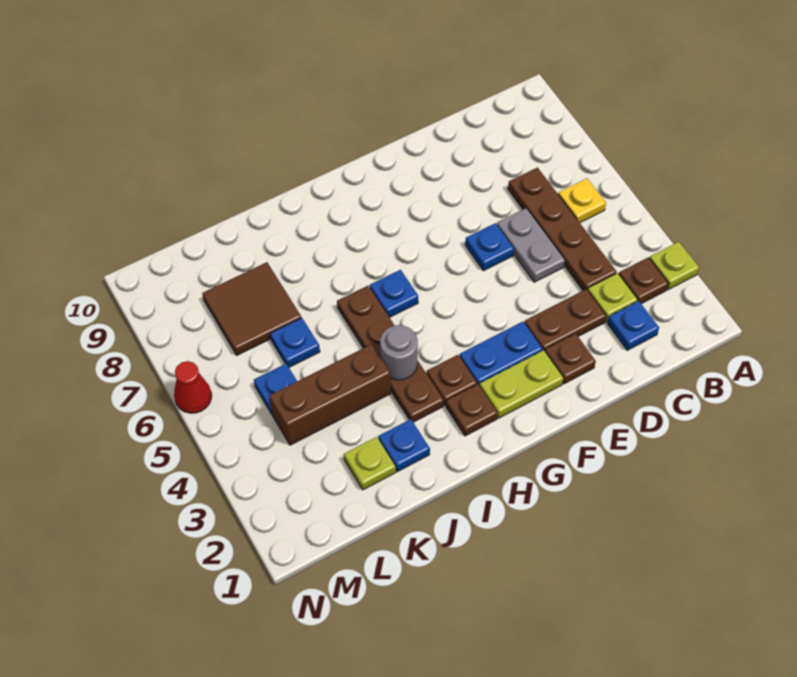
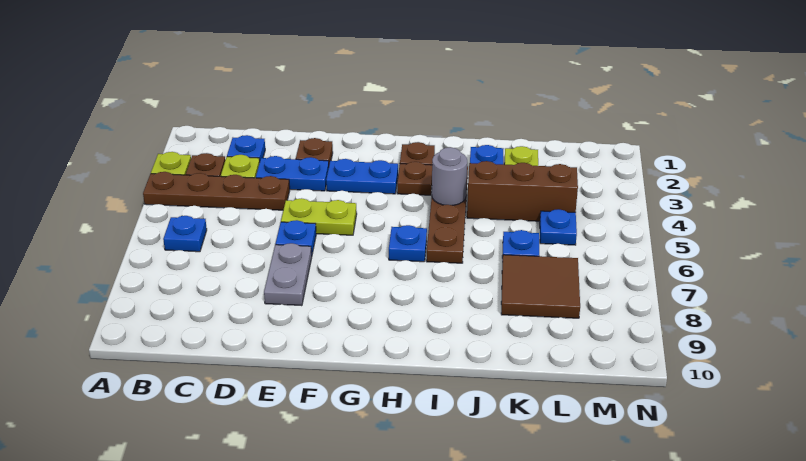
yellow plate B6 level 1 -> blue plate B6 level 1
brown plate C4:C7 level 1 -> brown plate A4:D4 level 1
brown plate D3:E3 level 1 -> blue plate D3:E3 level 1
grey plate D5:D6 level 1 -> grey plate E7:E8 level 1
lime plate F2:G2 level 1 -> lime plate E5:F5 level 1
red cone N6 level 1 -> none

